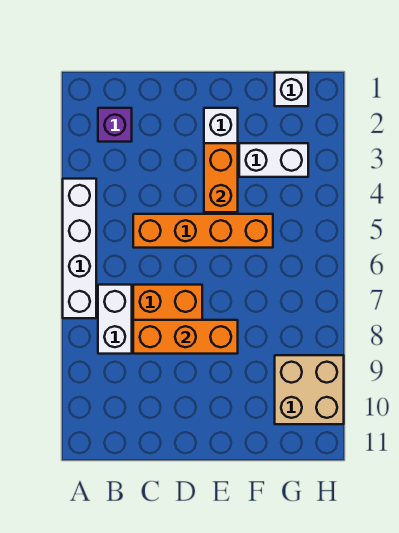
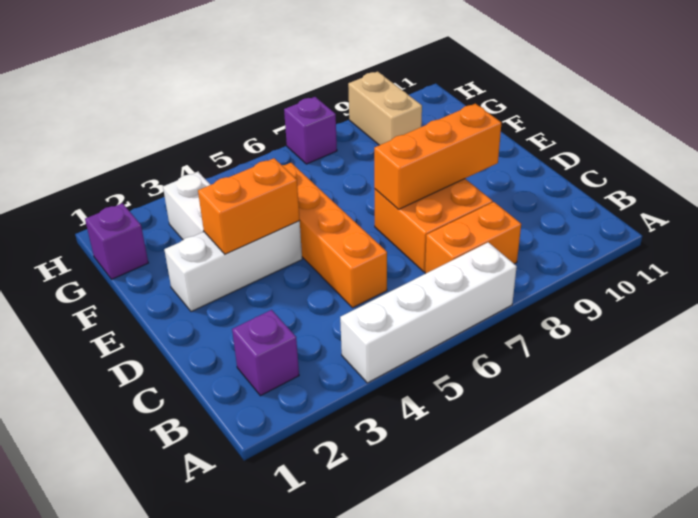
white brick B7:B8 level 1 -> orange brick B7:B8 level 1
orange brick C8:E8 level 2 -> orange brick D7:D9 level 2
white brick G1 level 1 -> purple brick G1 level 1
tan brick G9:H10 level 1 -> tan brick G9:H9 level 1
none -> purple brick H7 level 1

